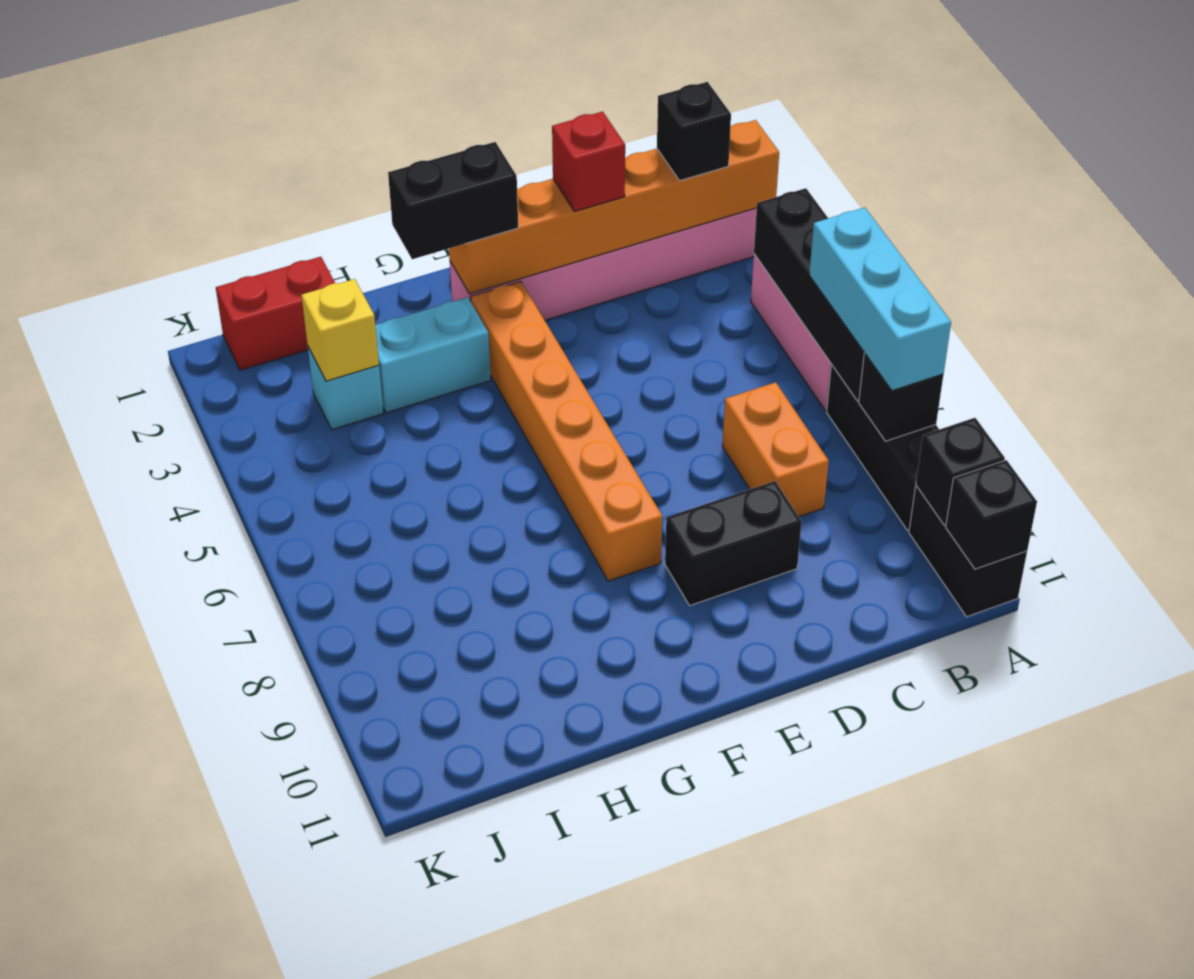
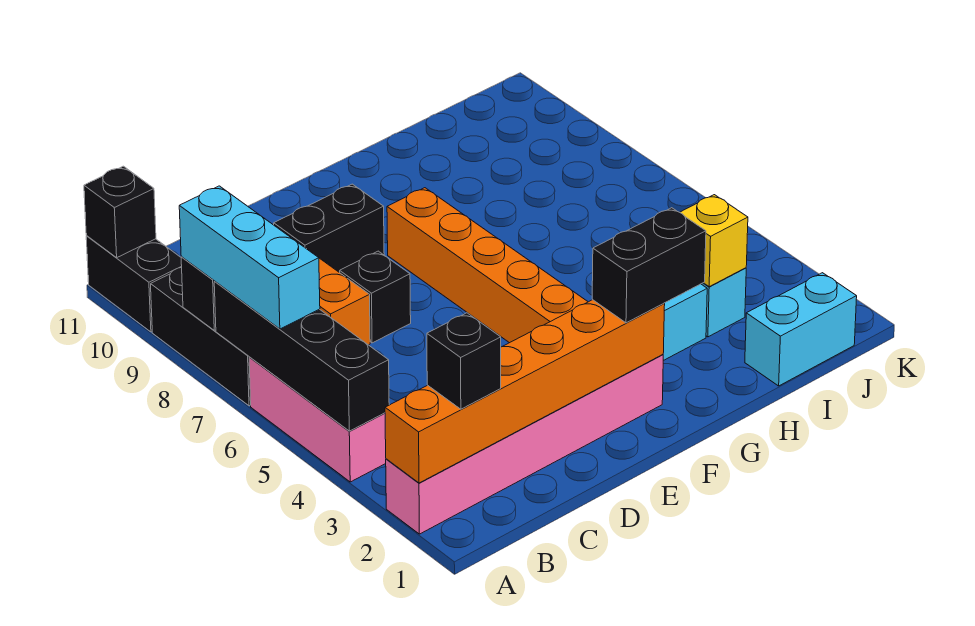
black brick A10 level 2 -> black brick D7 level 1
red brick D2 level 3 -> none
red brick I1:J1 level 1 -> cyan brick I1:J1 level 1

